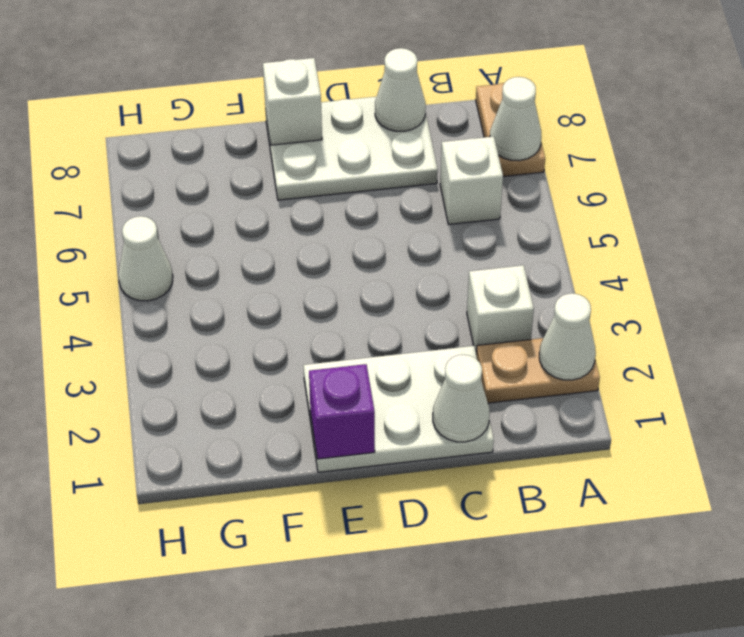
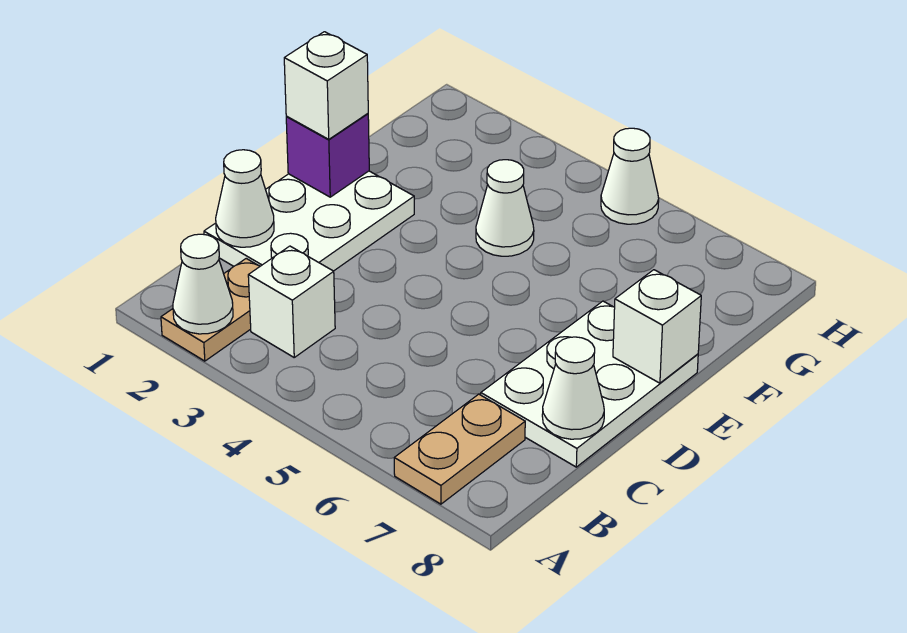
tan plate A7:A8 level 1 -> tan plate A7:B7 level 1
white cone A7 level 2 -> white cone F4 level 1
white brick B6 level 1 -> white brick E1 level 3

